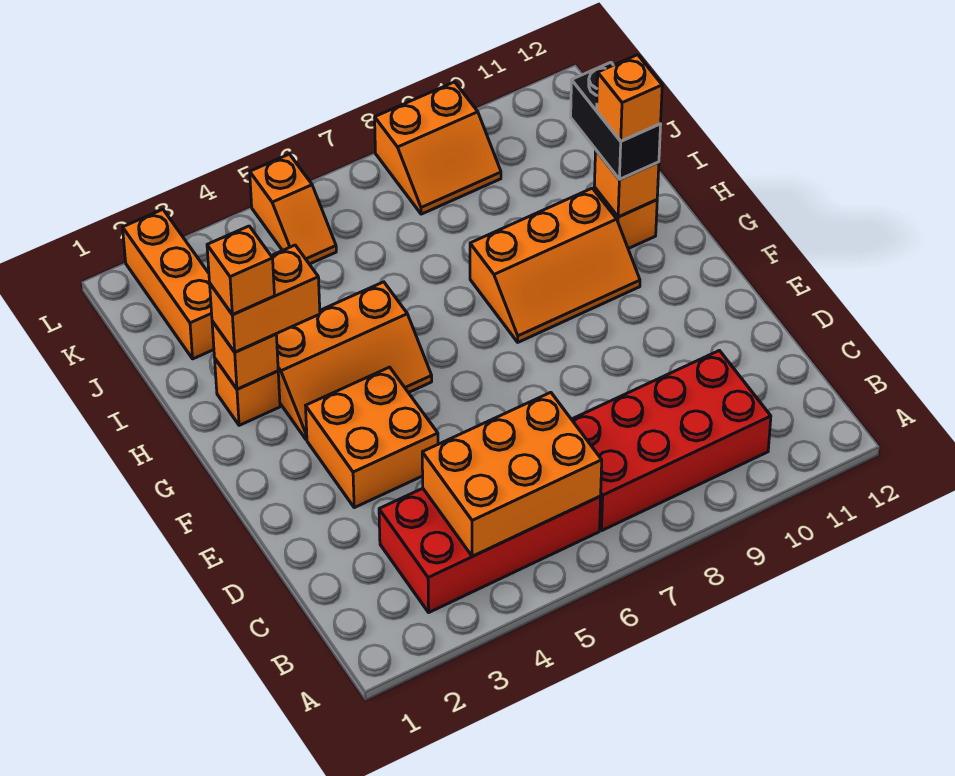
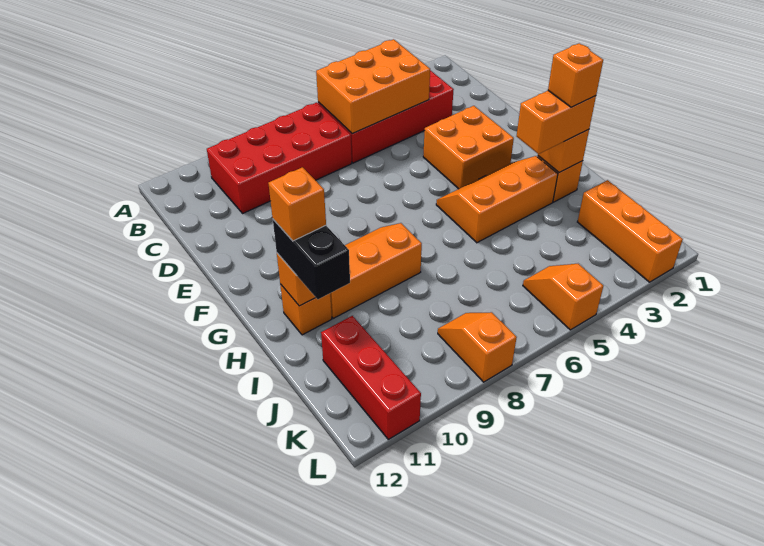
none -> red brick J11:L11 level 1
orange slope K8:L9 level 1 top L -> orange slope K8:L8 level 1 top L

